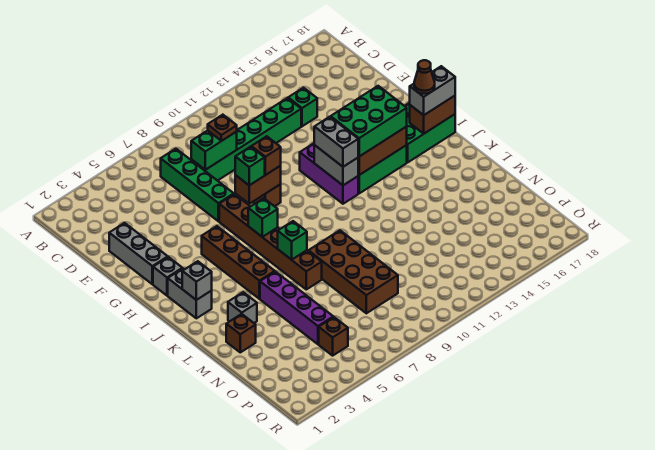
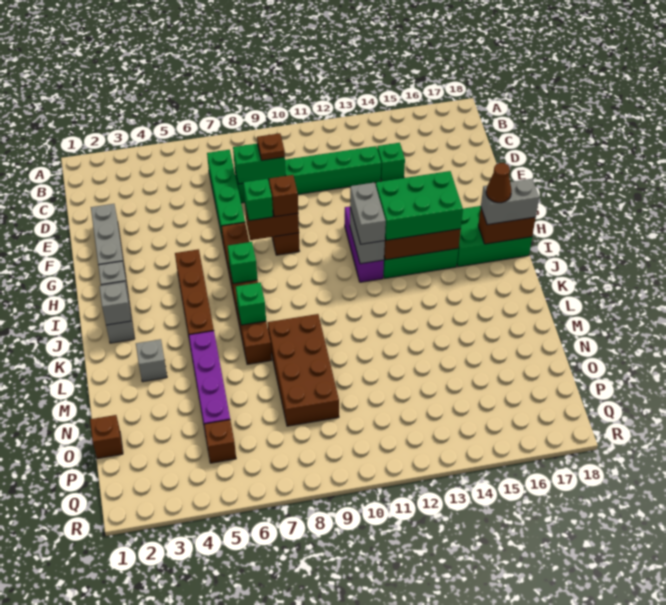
brown brick M2 level 1 -> brown brick O1 level 1

